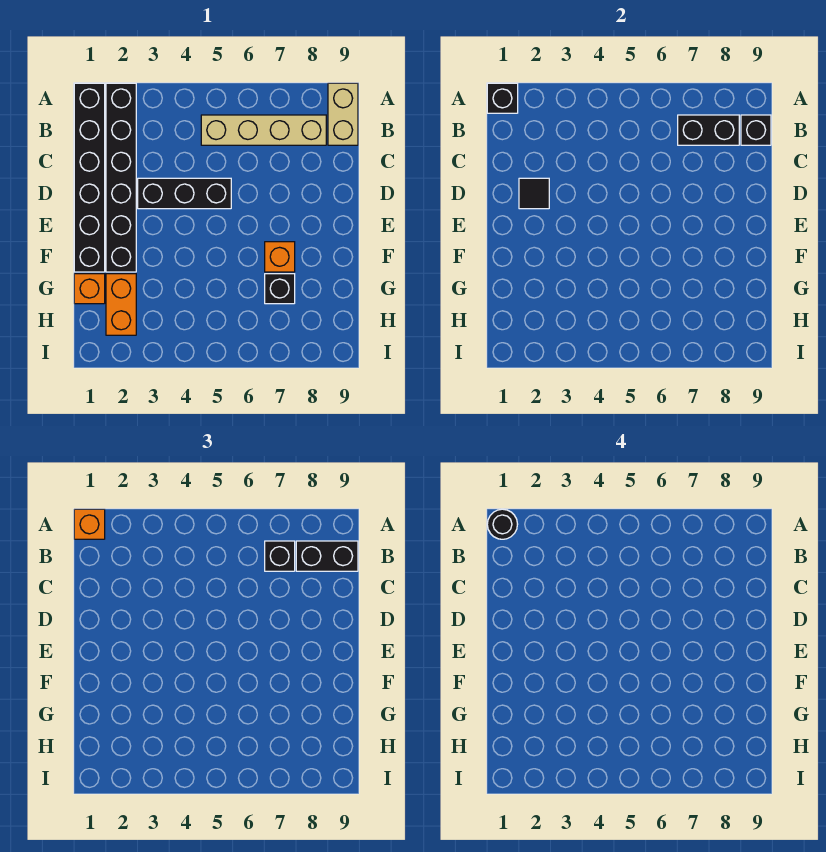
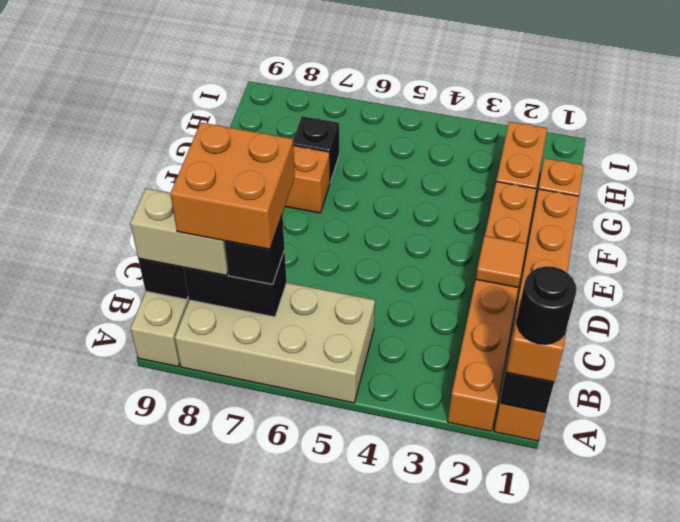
black brick A1:F1 level 1 -> orange brick A1:F1 level 1
black brick A2:F2 level 1 -> orange brick A2:F2 level 1
tan brick B5:B8 level 1 -> tan brick A5:B8 level 1
none -> orange brick B7:C8 level 4
black brick B8:B9 level 3 -> tan brick B8:B9 level 3
black tile D2 level 2 -> orange tile D2 level 2
black brick D3:D5 level 1 -> none

